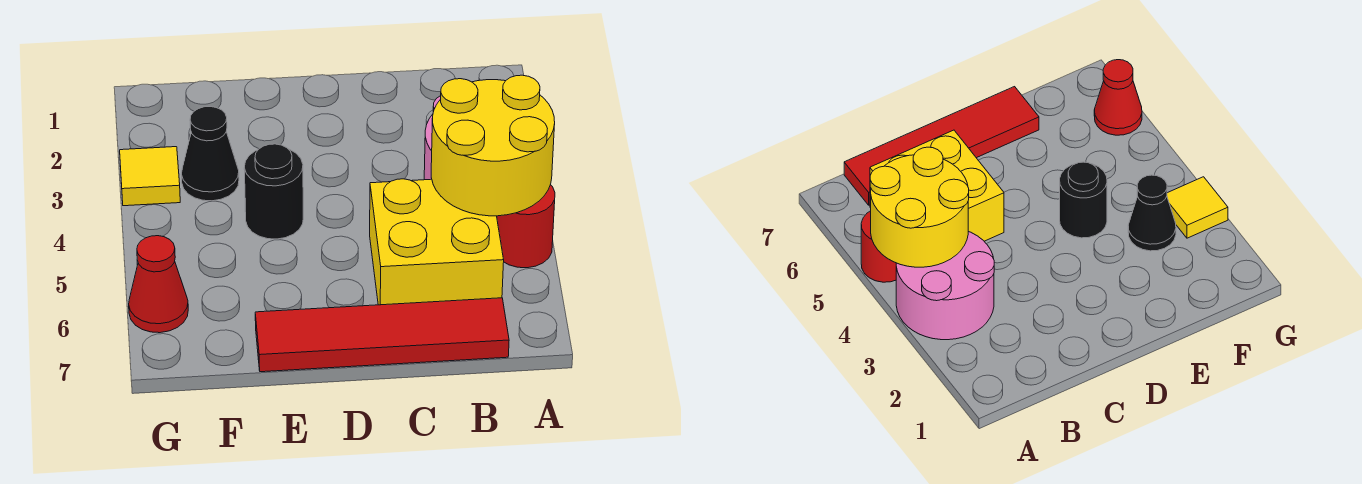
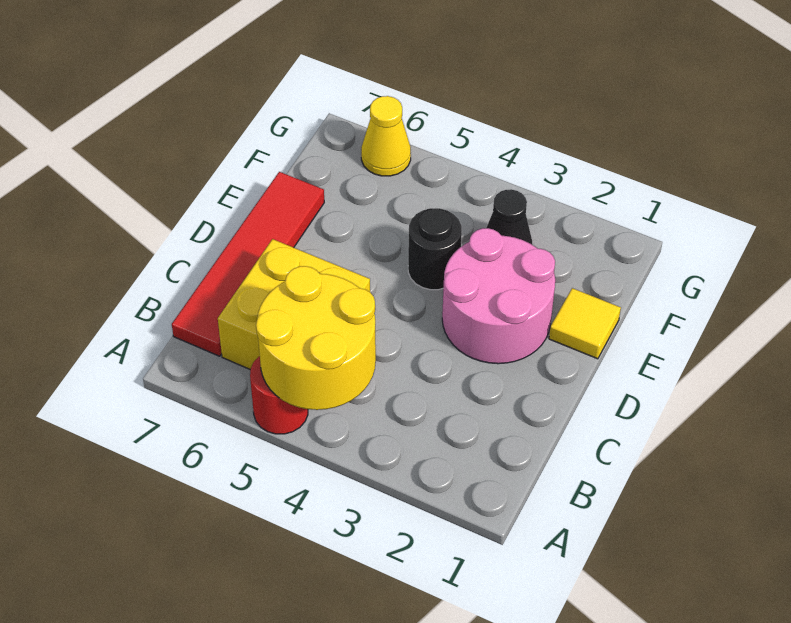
pink round brick A3:B4 level 1 -> pink round brick D2:E3 level 1
yellow tile G3 level 1 -> yellow tile E1 level 1
red cone G6 level 1 -> yellow cone G6 level 1

